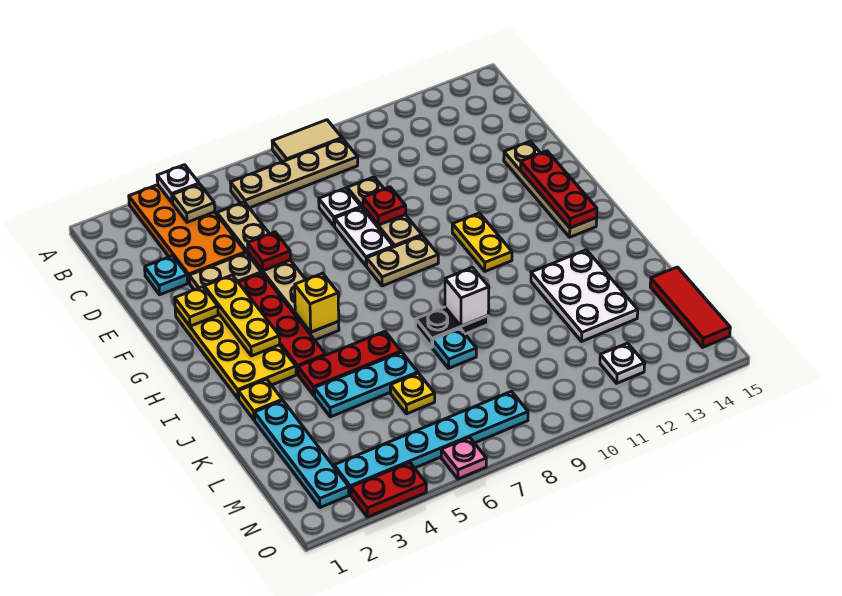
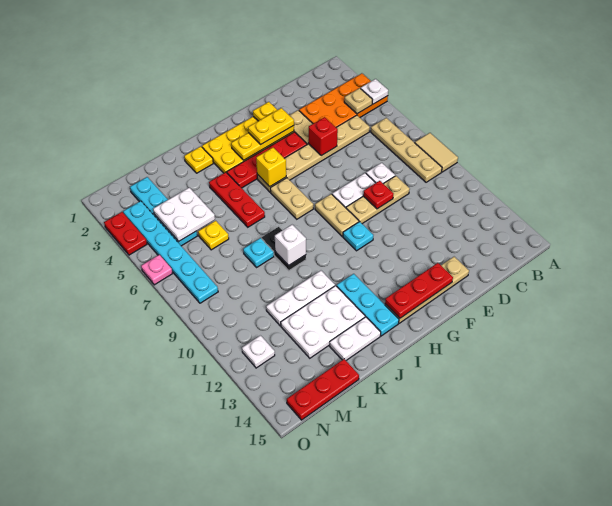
cyan plate D2 level 1 -> cyan plate G10 level 1
red plate E5 level 2 -> red brick E5 level 2
yellow plate G11:H11 level 1 -> yellow plate F3:G3 level 3
none -> tan plate H6:H7 level 1
none -> white plate J11:L11 level 1
none -> white plate J14:K14 level 1
cyan plate K2:N2 level 1 -> cyan plate M2:M5 level 1
cyan plate K4:K6 level 1 -> cyan plate I12:I14 level 1
none -> white plate L4:M5 level 2
red tile L15:N15 level 1 -> red plate L15:N15 level 1

